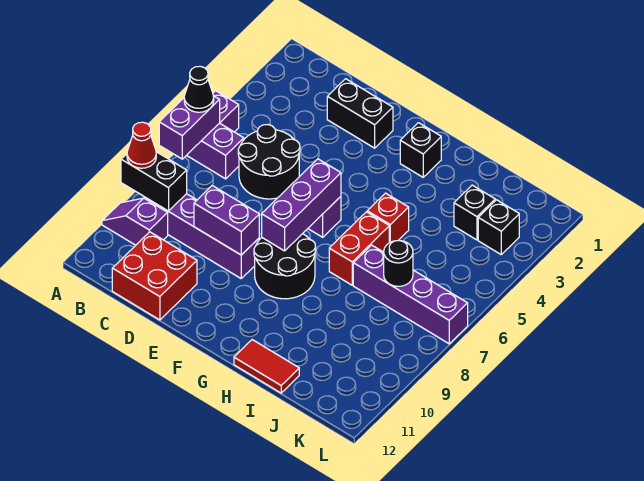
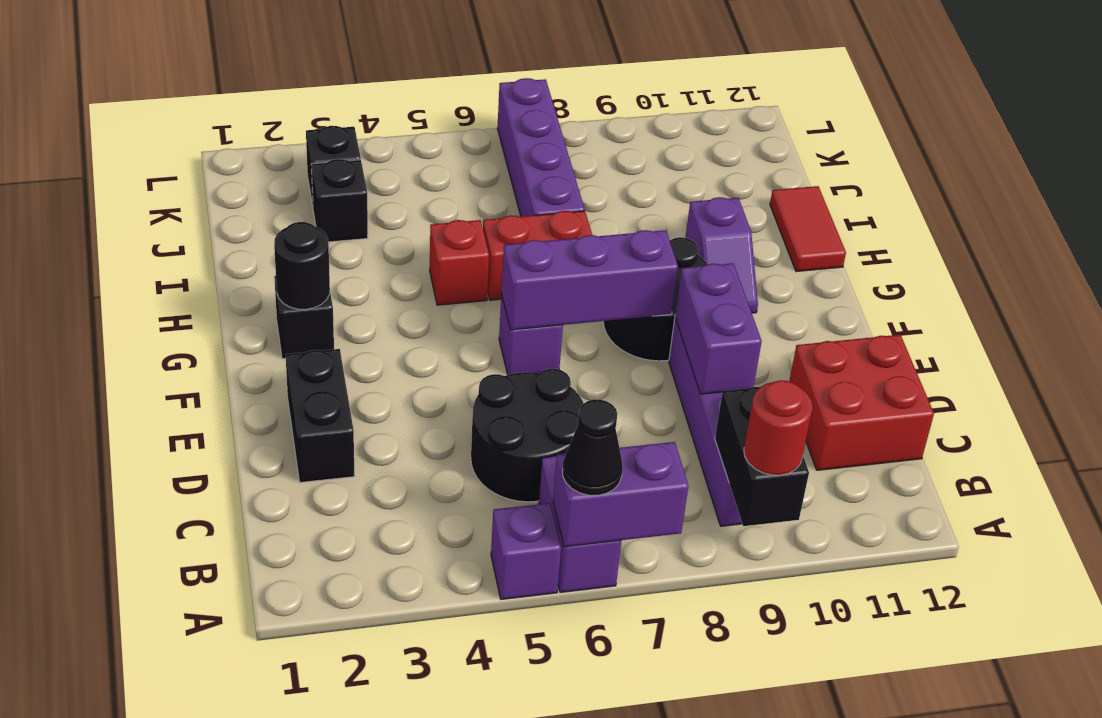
red cone A9 level 3 -> red round brick A9 level 3
purple slope A10:B10 level 1 top B -> purple slope G10:H10 level 1 top H
black round brick J7 level 2 -> black round brick G2 level 2

